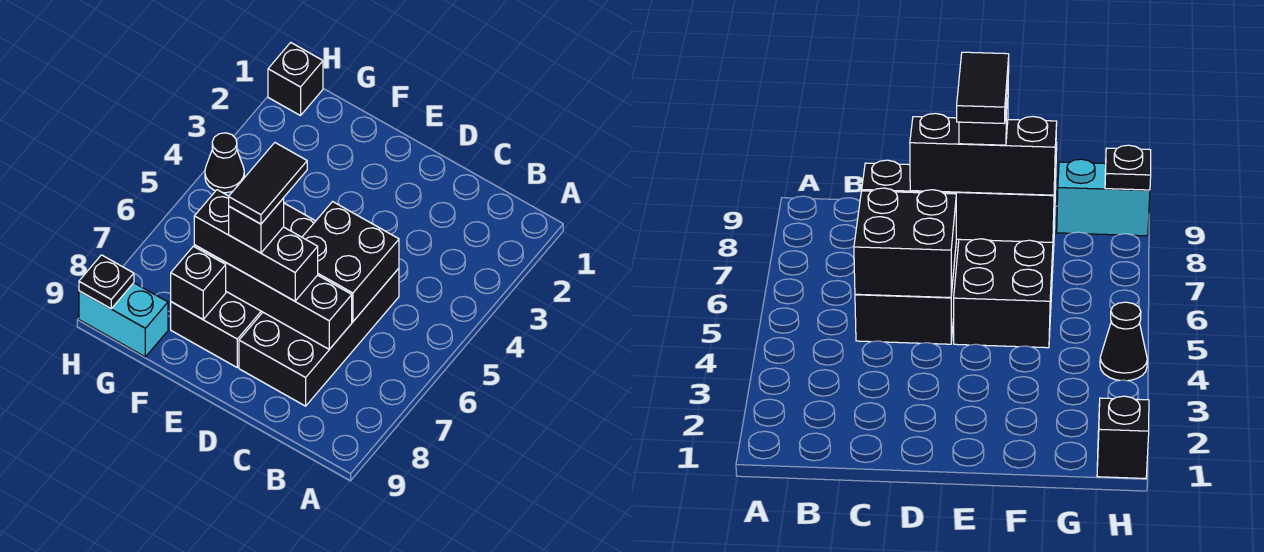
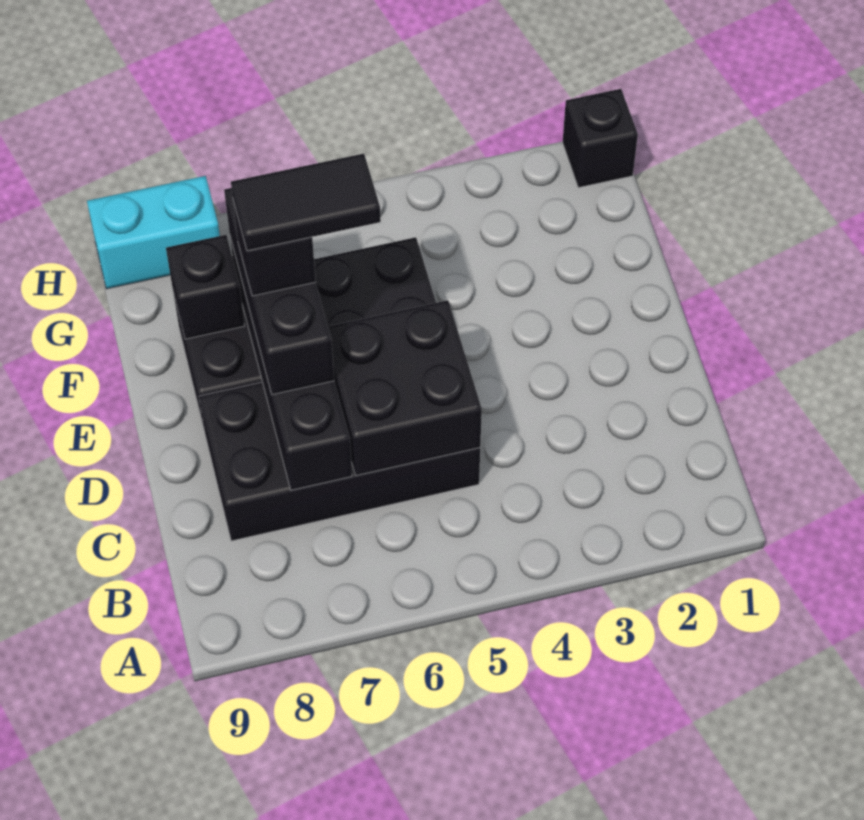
cyan brick G9:H9 level 1 -> cyan brick H8:H9 level 1
black cone H4 level 1 -> none
black plate H9 level 2 -> none

